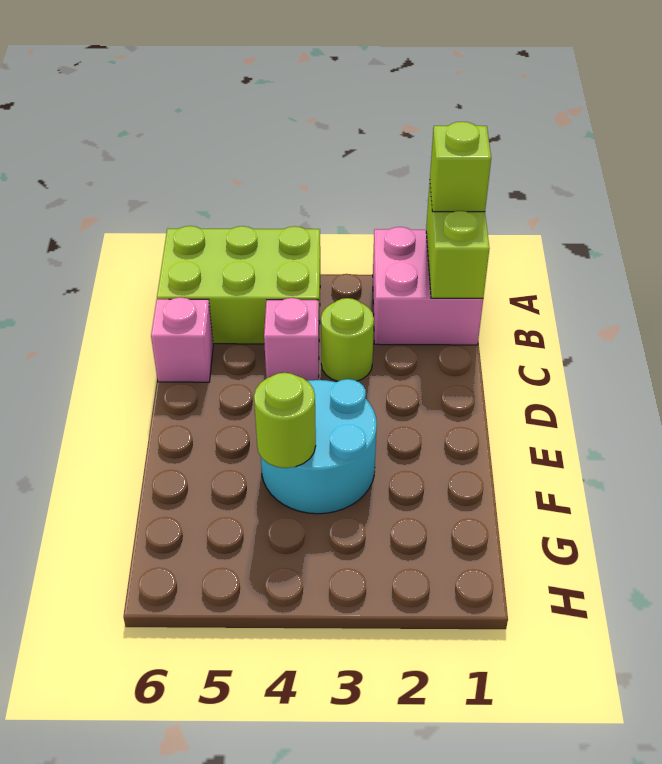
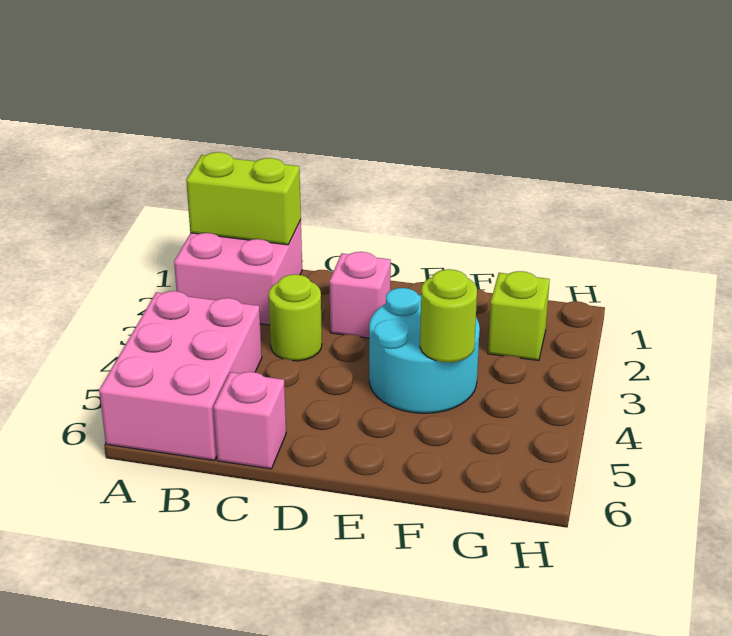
lime brick A1 level 3 -> lime brick G2 level 1
lime brick A4:B6 level 1 -> pink brick A4:B6 level 1
pink brick C4 level 1 -> pink brick D2 level 1

